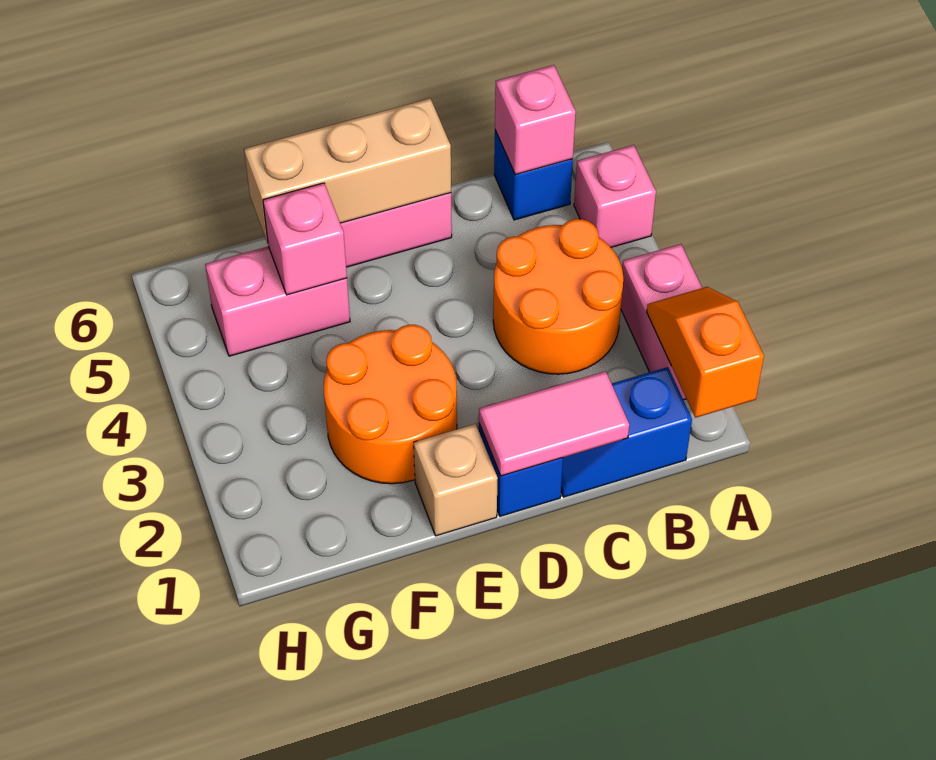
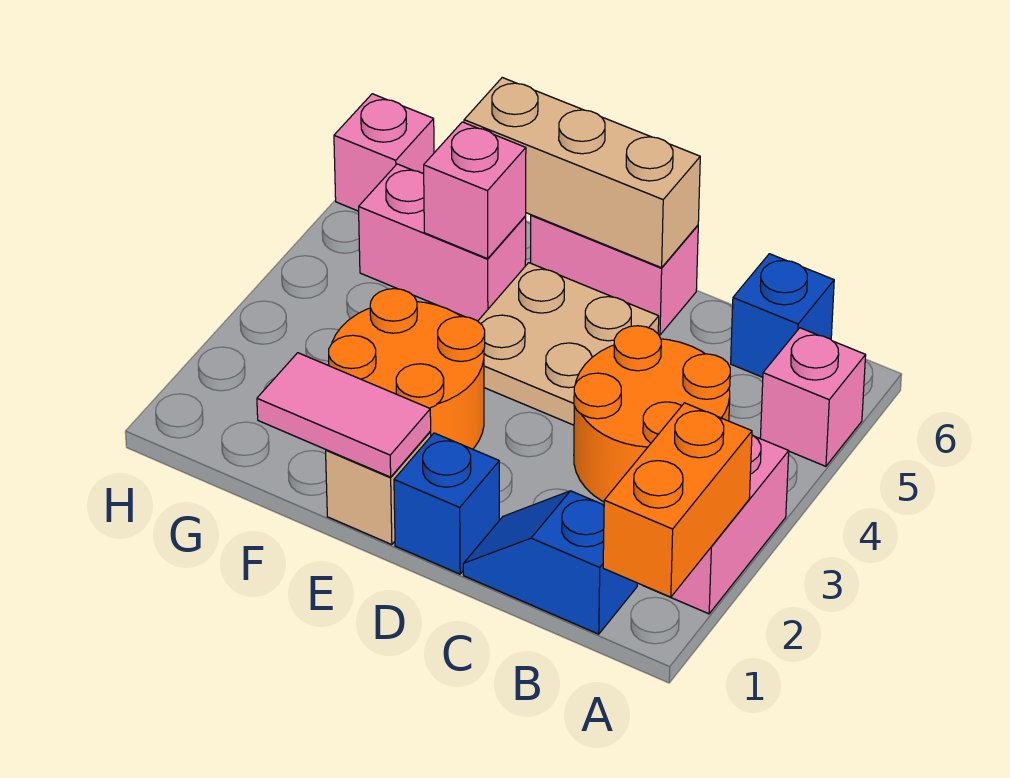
orange slope A1:A2 level 2 top 1 -> orange brick A1:A2 level 2
pink brick B6 level 2 -> pink brick H6 level 1
pink tile C1:D1 level 2 -> pink tile E1:F1 level 2
none -> tan plate D4:E5 level 1

